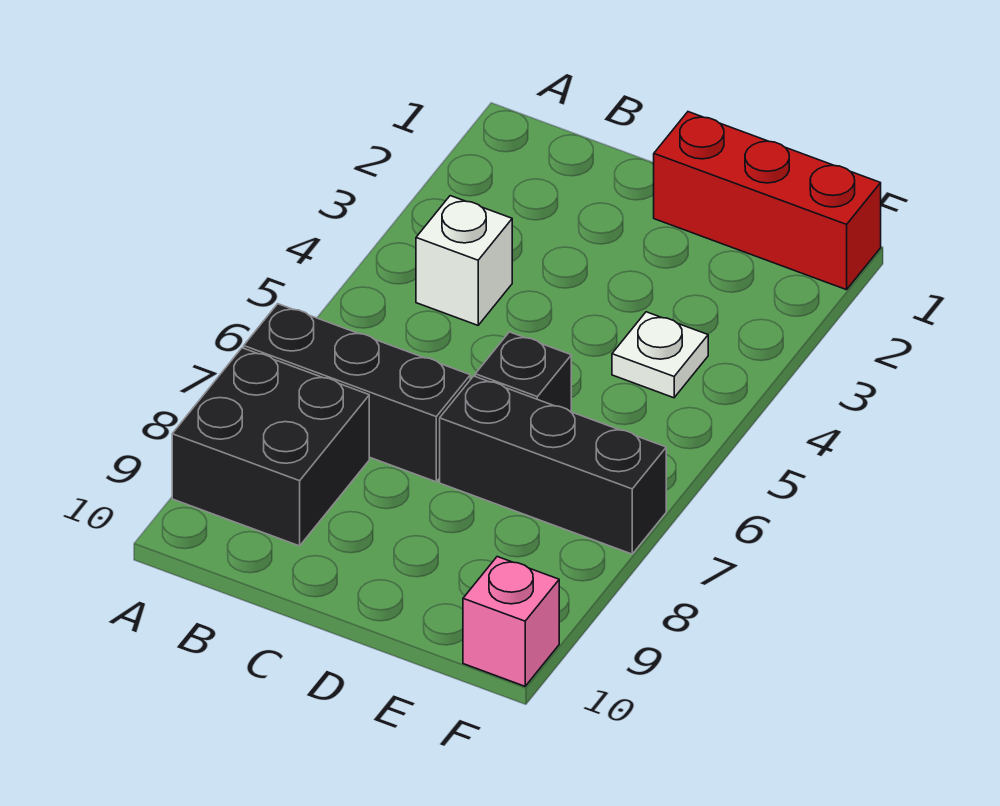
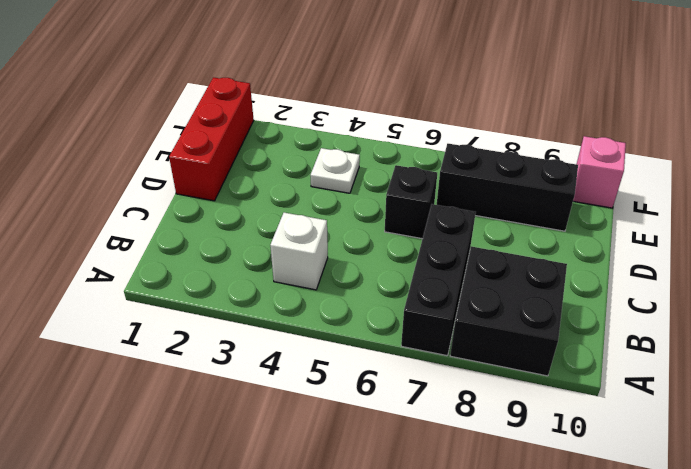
black brick D7:F7 level 1 -> black brick E7:E9 level 1

